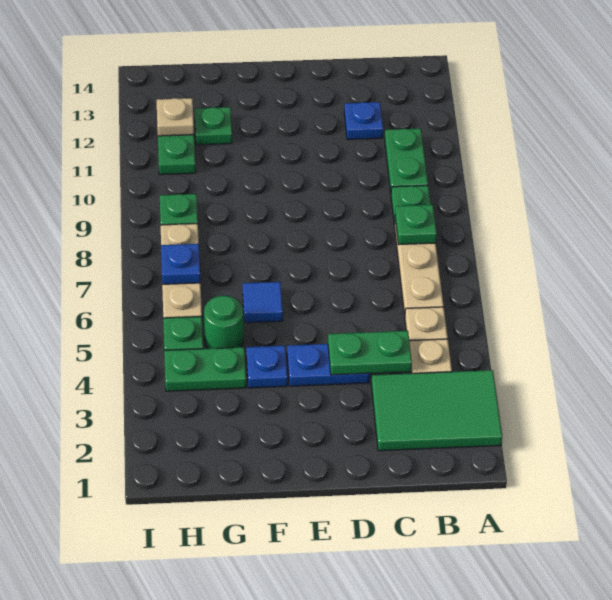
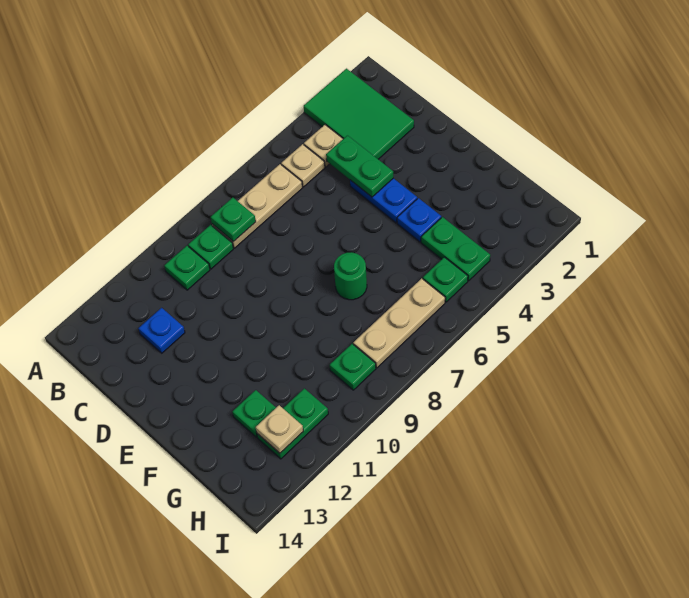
green plate B10:B11 level 1 -> green plate B10 level 1
blue tile F6 level 1 -> none
green round brick G5 level 1 -> green round brick F7 level 1
blue plate H7 level 2 -> none

